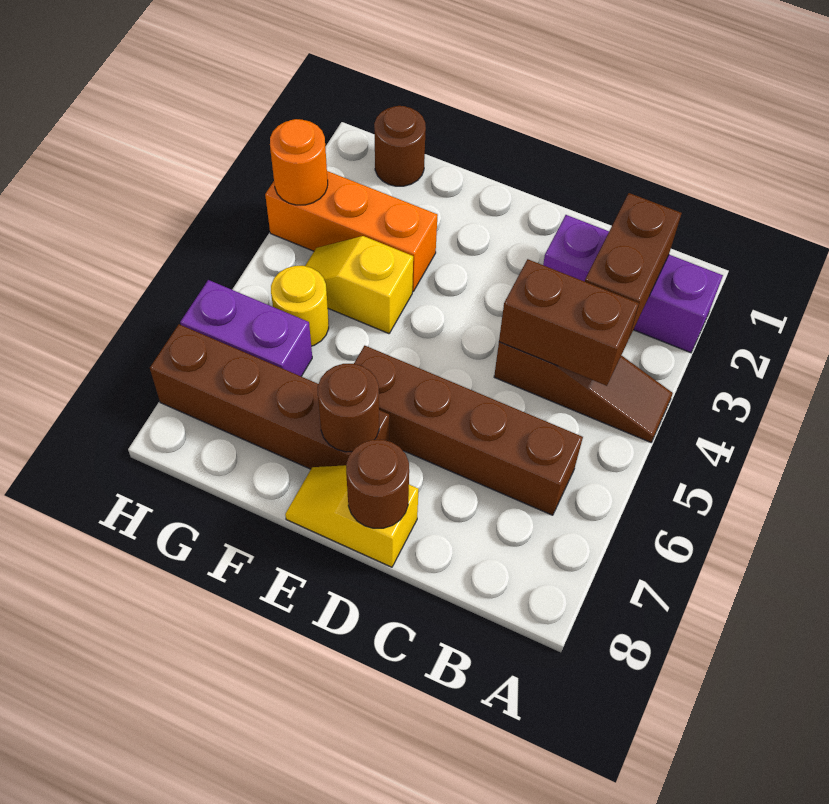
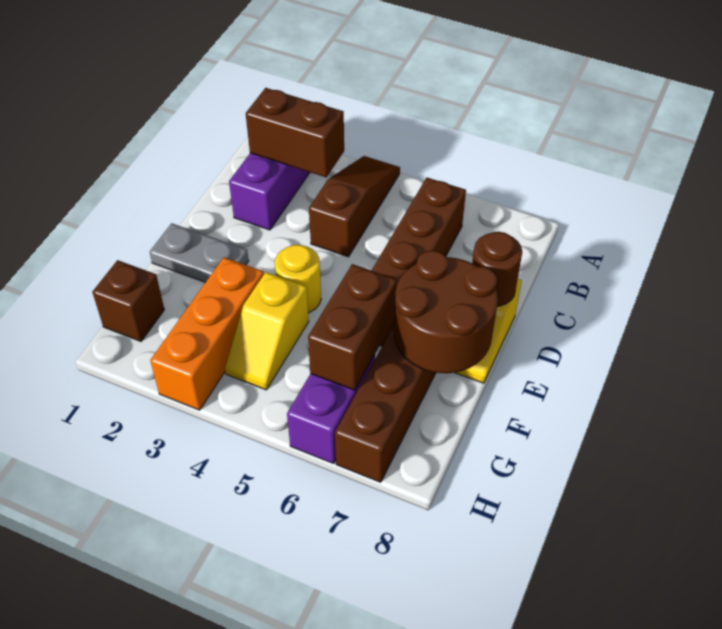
brown brick B4:C4 level 2 -> brown brick F6:G6 level 2
none -> grey plate E1:E2 level 1
brown round brick E7 level 2 -> brown round brick E7:F8 level 2
brown round brick G1 level 1 -> brown brick G1 level 1
yellow round brick G5 level 1 -> yellow round brick E4 level 1
orange round brick H3 level 2 -> none

